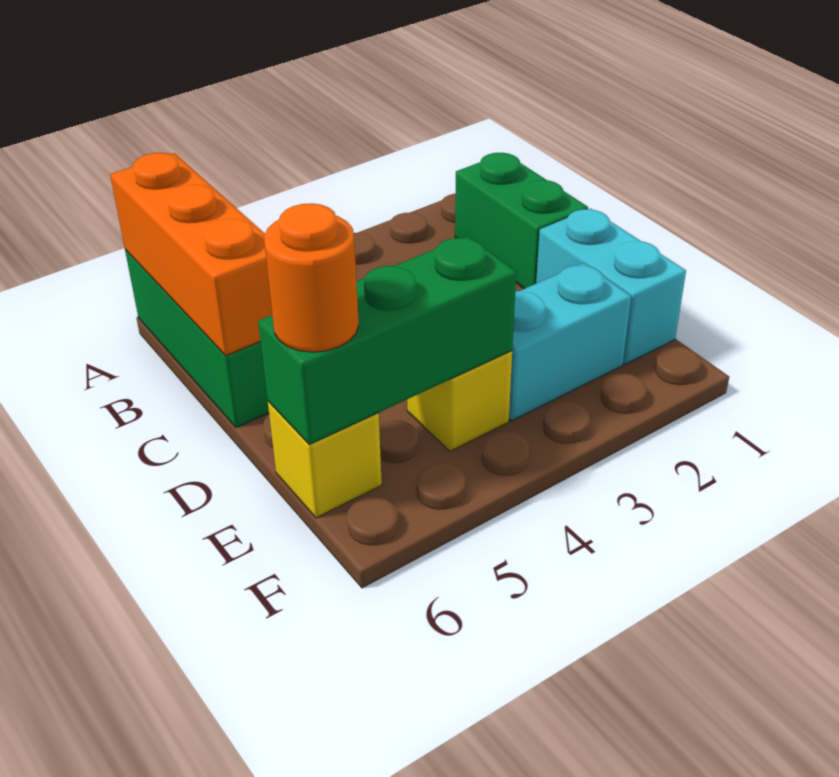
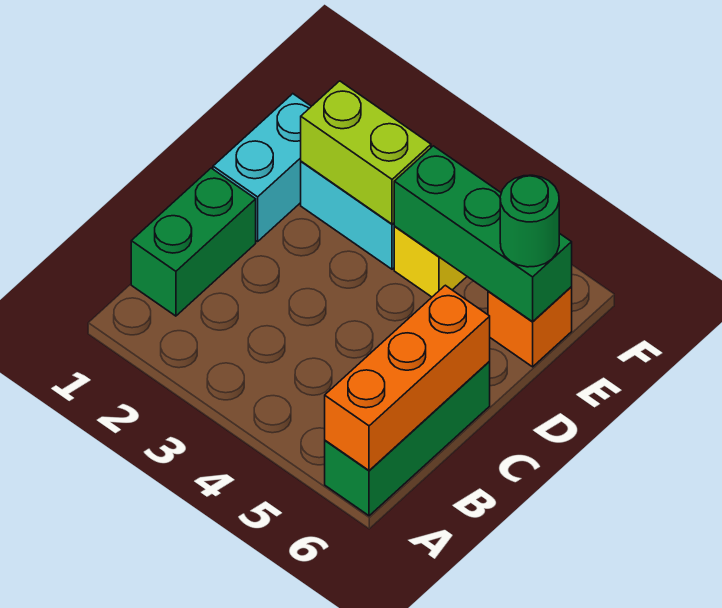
none -> lime brick E2:E3 level 2
yellow brick E6 level 1 -> orange brick E6 level 1
orange round brick E6 level 3 -> green round brick E6 level 3

